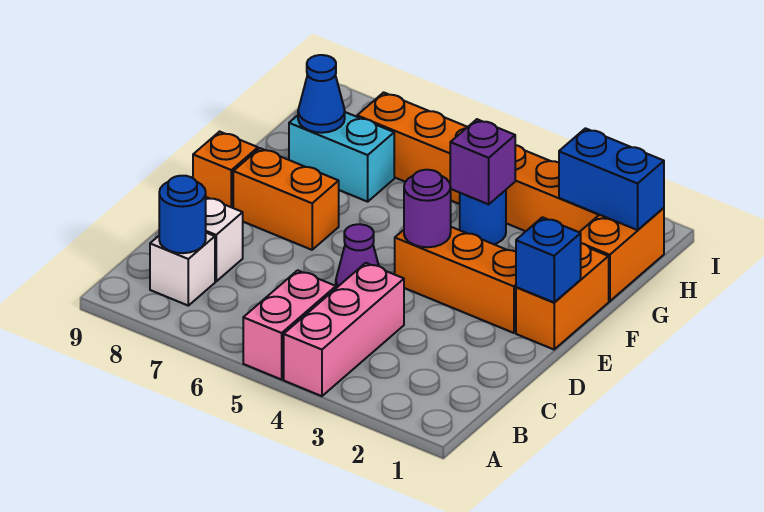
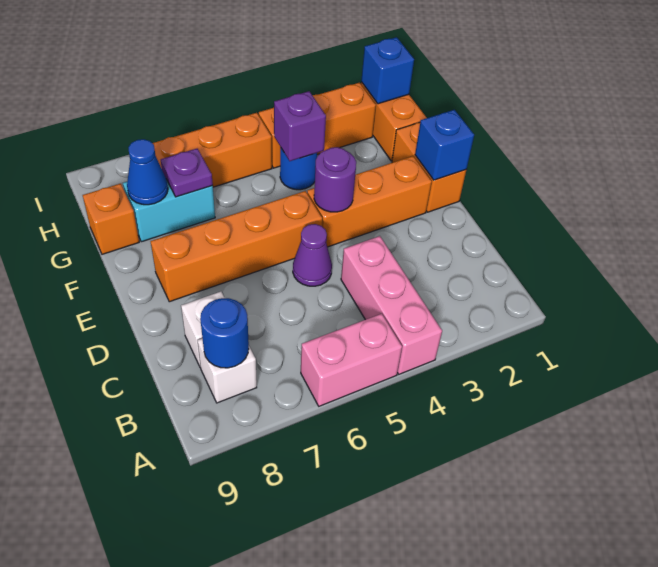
pink brick A5:B5 level 1 -> pink brick A5:A6 level 1
orange brick E7:E8 level 1 -> orange brick E5:E8 level 1
orange brick E9 level 1 -> orange brick G9 level 1
none -> purple plate G7 level 2
blue brick H1:H2 level 2 -> blue brick H1 level 2

